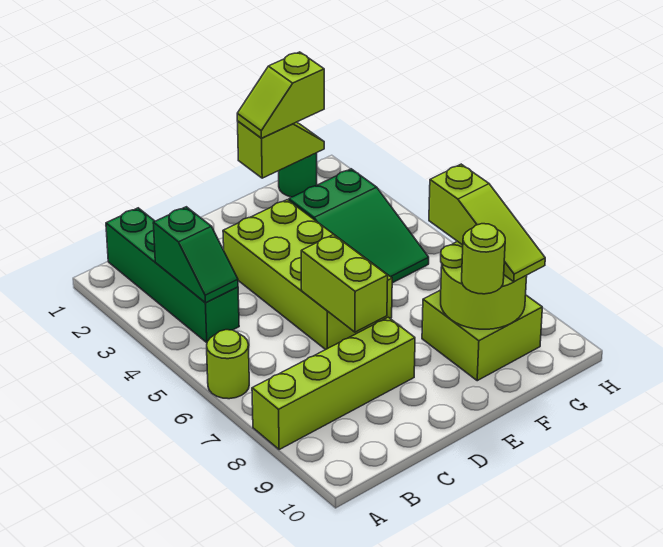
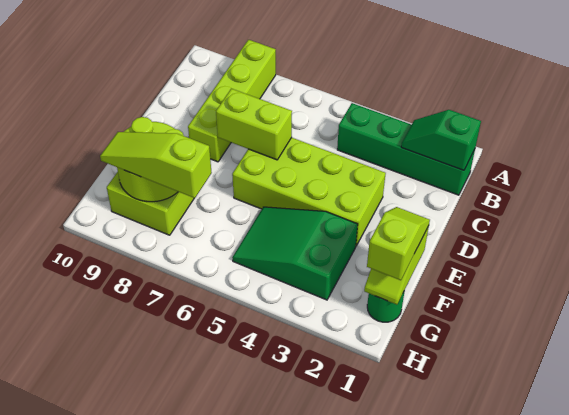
lime round brick A6 level 1 -> none
green slope B3:B4 level 2 top 3 -> green slope B1:B2 level 2 top 1
lime round brick F9 level 3 -> none

